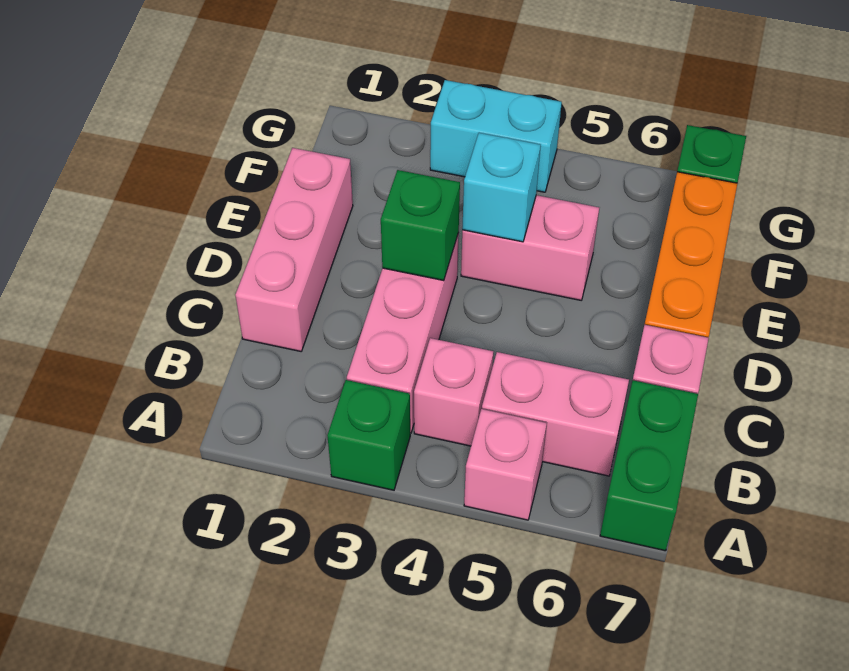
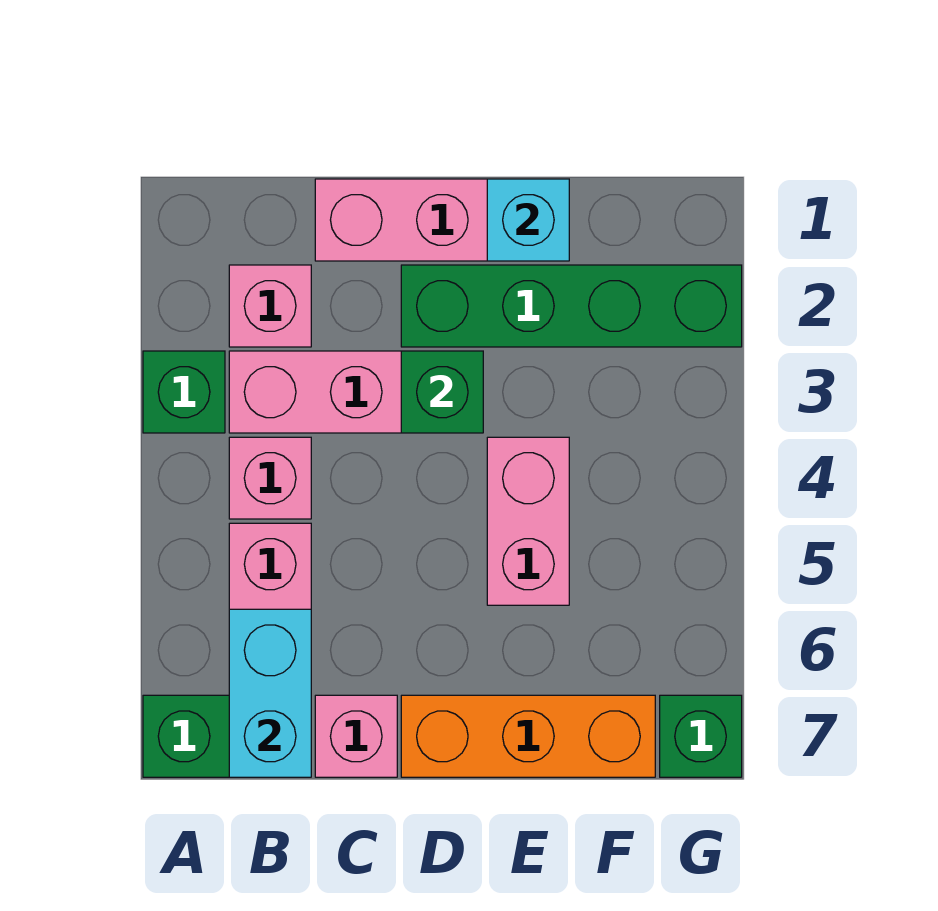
pink brick A5 level 1 -> pink brick B2 level 1
none -> green brick D2:G2 level 1
cyan brick E4 level 2 -> cyan brick E1 level 2
cyan brick G3:G4 level 1 -> cyan brick B6:B7 level 2

